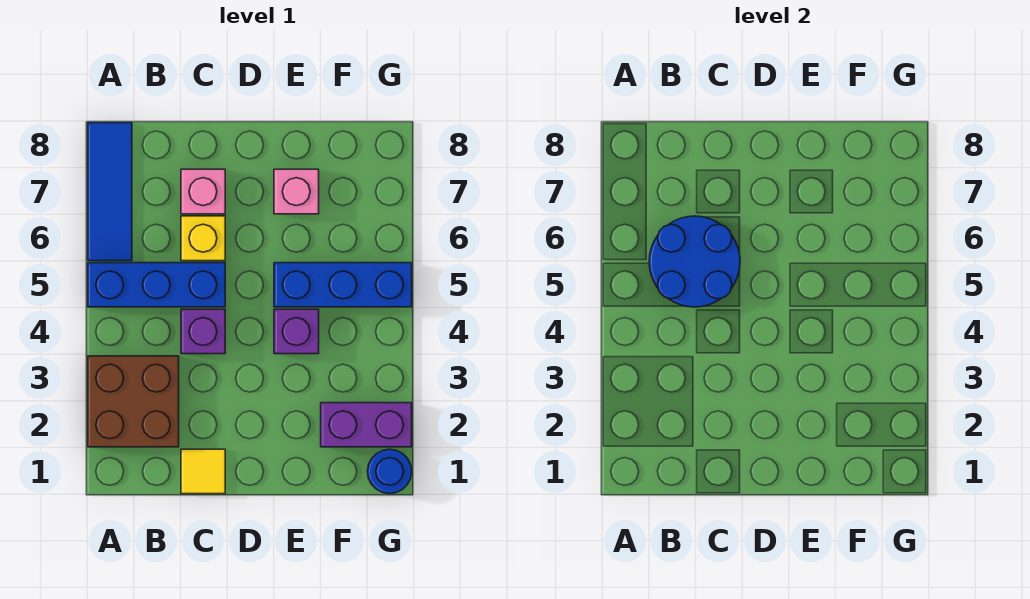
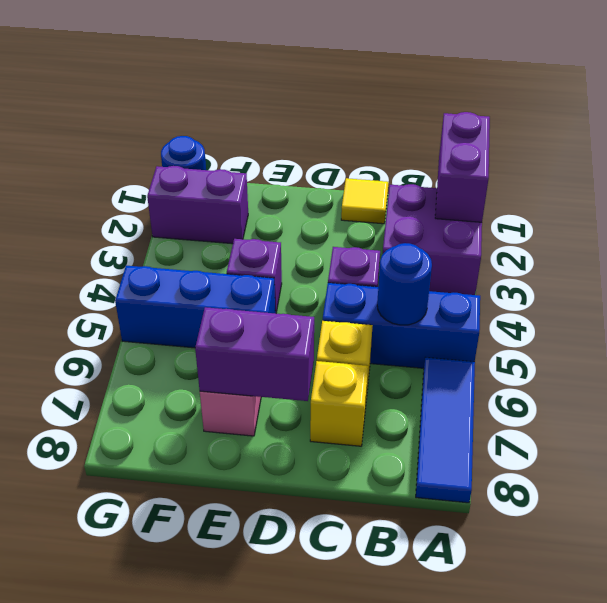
none -> purple brick A1:A2 level 2
brown brick A2:B3 level 1 -> purple brick A2:B3 level 1
blue round brick B5:C6 level 2 -> blue round brick B5 level 2
pink brick C7 level 1 -> yellow brick C7 level 1
none -> purple brick D7:E7 level 2

